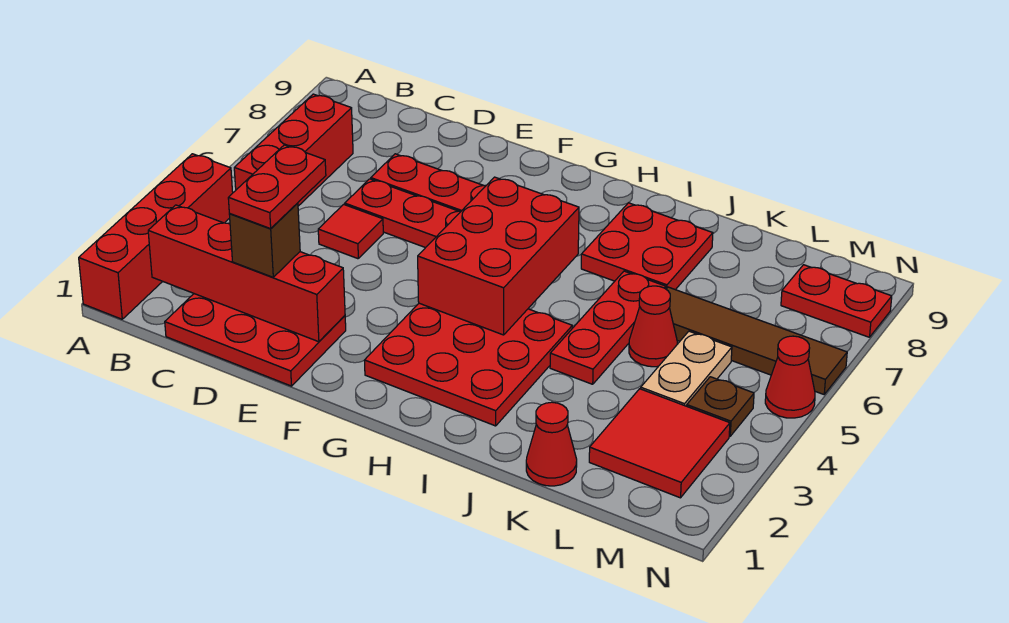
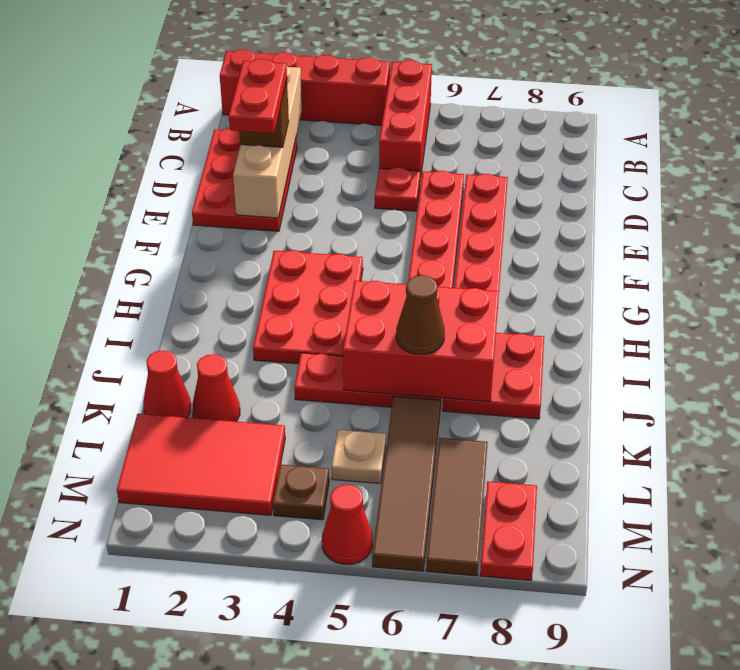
red brick B2:E2 level 2 -> tan brick B2:E2 level 2
red brick B5:B7 level 1 -> red brick A5:C5 level 1
red plate D2:D3 level 4 -> red plate D2:E2 level 4
red tile D5 level 1 -> red plate D5 level 1
red plate G2:I4 level 1 -> red plate G3:I4 level 1
red brick G4:H6 level 2 -> red brick I5:J7 level 2
none -> brown cone J6 level 3
red cone K5 level 1 -> red cone K2 level 1
red tile L2:M3 level 1 -> red tile L1:M3 level 1
tan plate L4:L5 level 1 -> tan plate L5 level 1
none -> brown tile L7:N7 level 1

